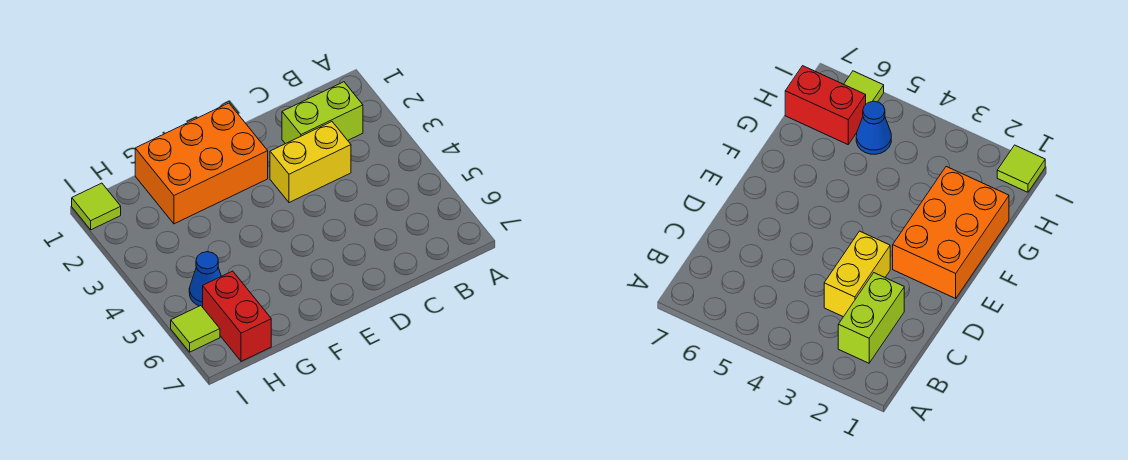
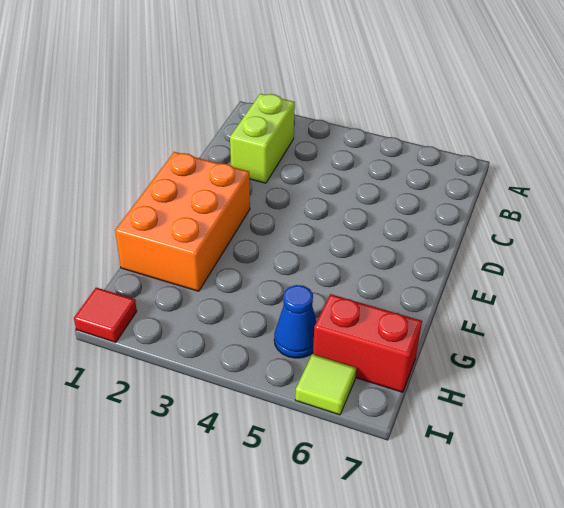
yellow brick C3:D3 level 1 -> none
lime tile I1 level 1 -> red tile I1 level 1

